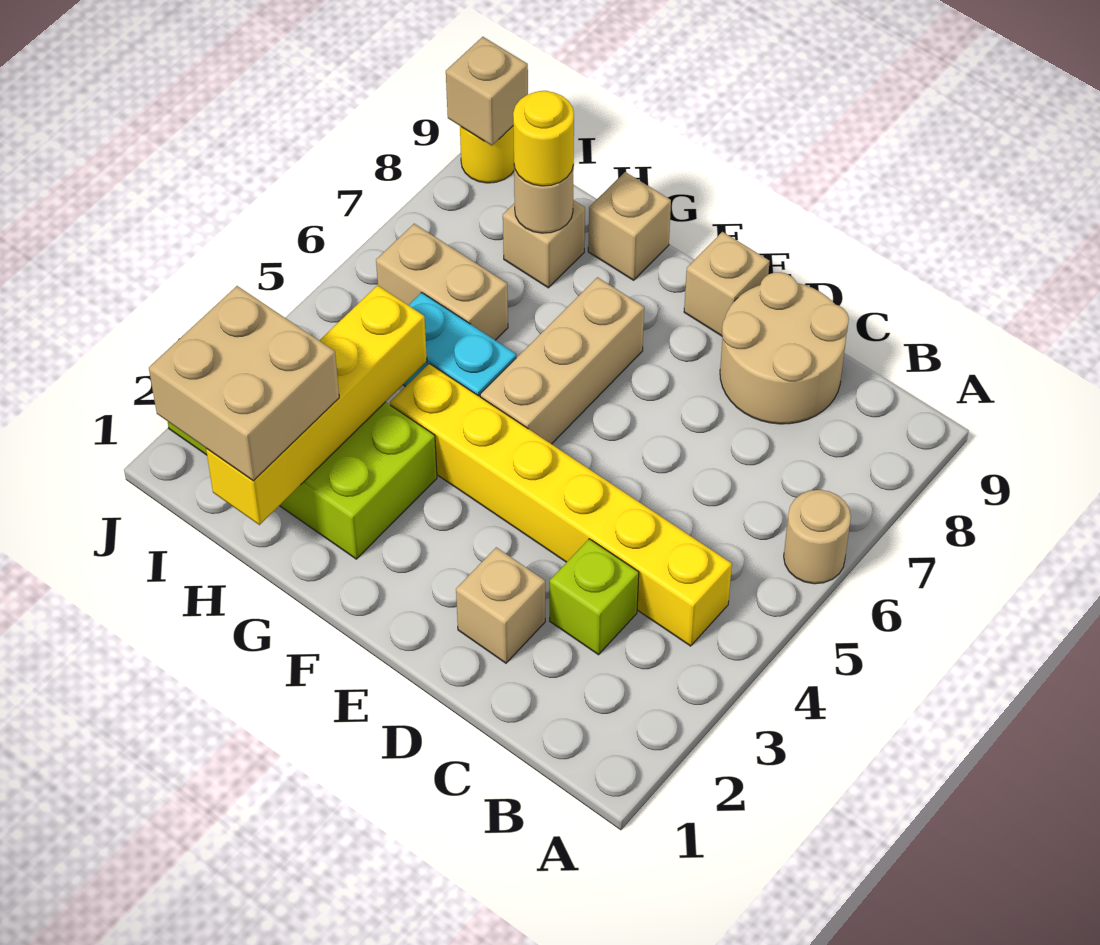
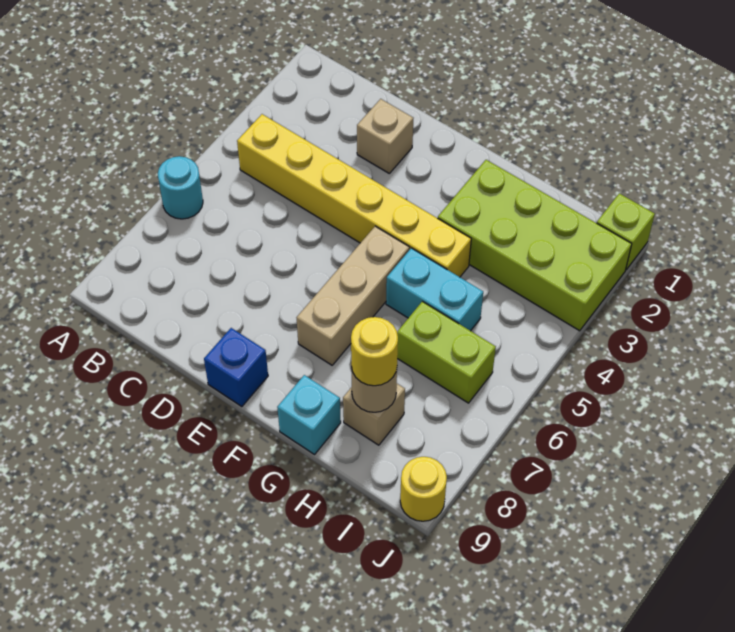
tan round brick A6 level 1 -> cyan round brick A6 level 1
lime brick C3 level 1 -> lime brick J1 level 1
tan round brick C8:D9 level 1 -> none
tan brick E9 level 1 -> blue brick E9 level 1
tan brick G9 level 1 -> cyan brick G9 level 1
yellow brick H1:H4 level 2 -> none
tan brick H1:I2 level 3 -> none
tan brick H6:I6 level 1 -> lime brick H6:I6 level 1
tan brick J9 level 2 -> none

